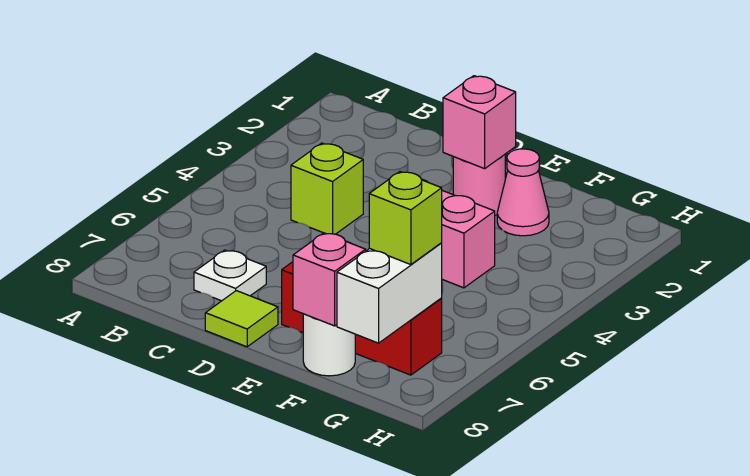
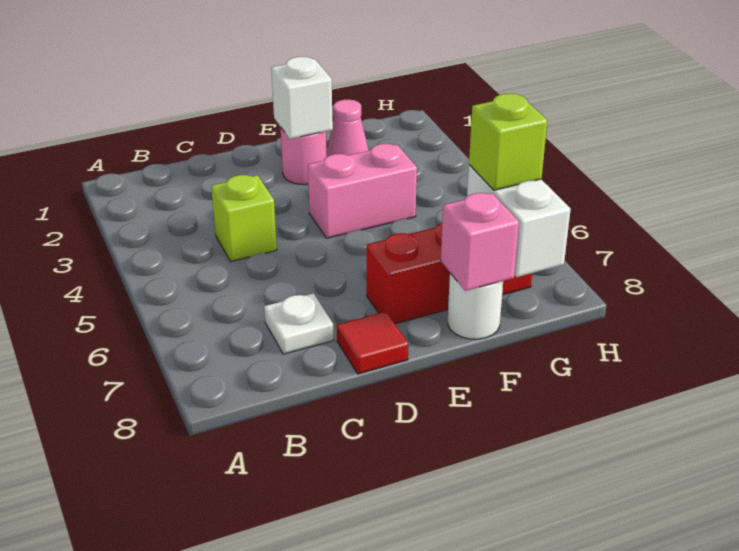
lime tile D8 level 1 -> red tile D8 level 1
pink brick E2 level 2 -> white brick E2 level 2

